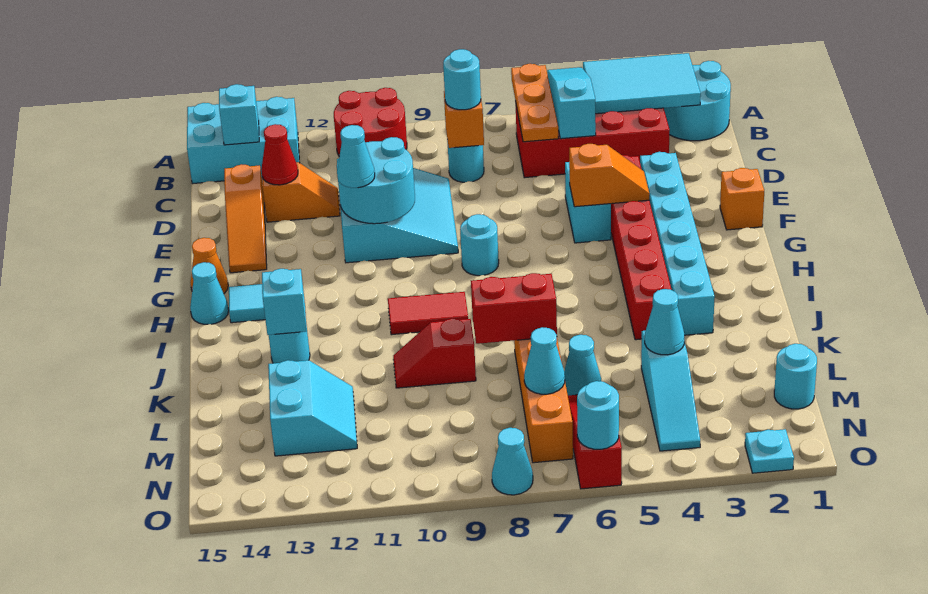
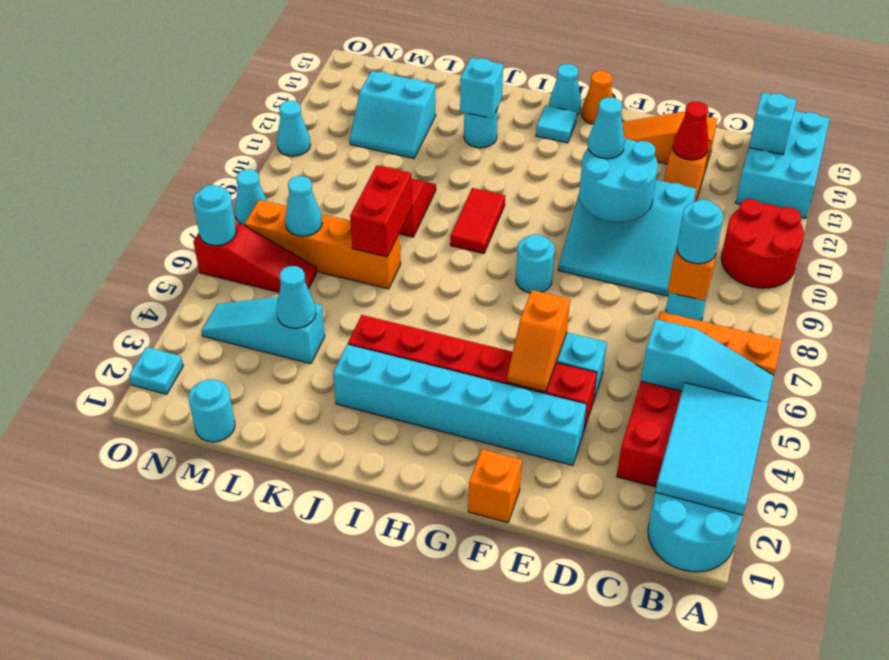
cyan cone L6 level 1 -> cyan cone O11 level 1

